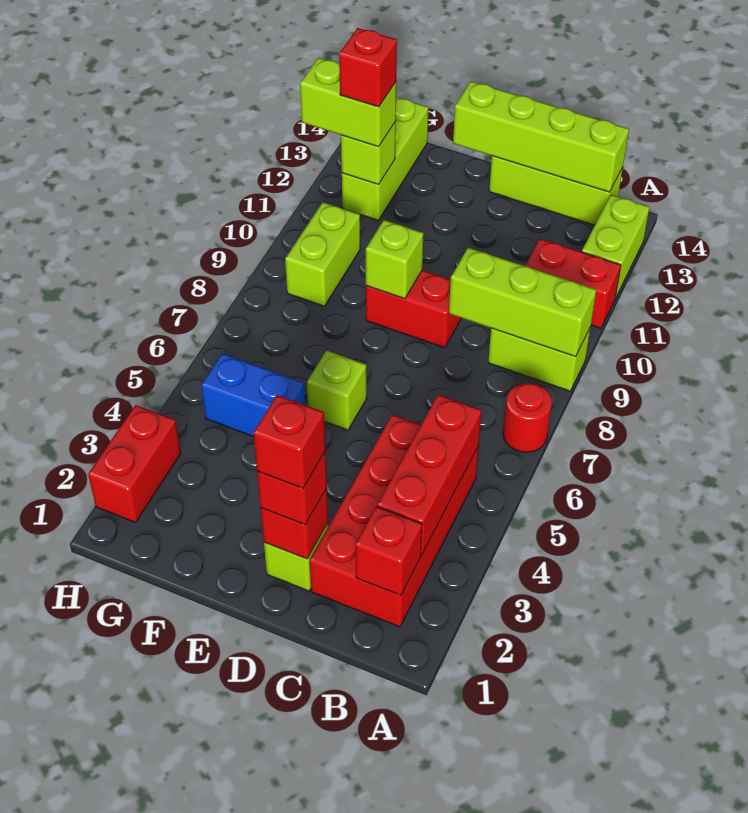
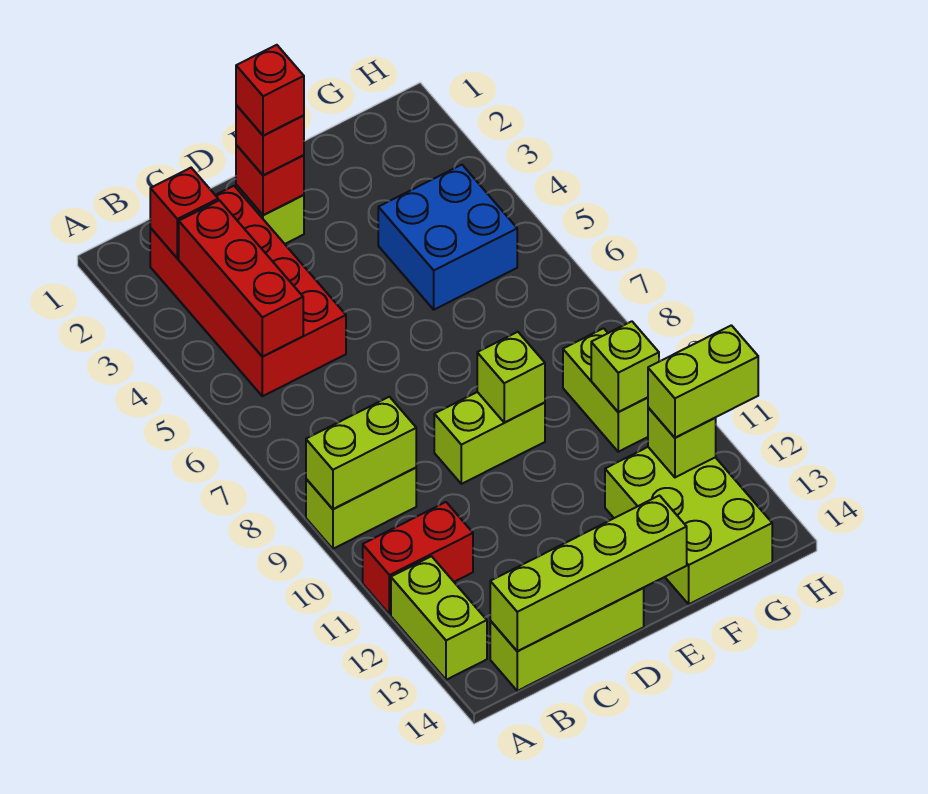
red round brick A7 level 1 -> none
lime brick A9:C9 level 2 -> lime brick A9:B9 level 2
red brick D9:E9 level 1 -> lime brick D9:E9 level 1
lime brick E6 level 1 -> lime brick G10 level 2
blue brick F5:G5 level 1 -> blue brick F4:G5 level 1
lime brick G12:G14 level 1 -> lime brick F12:G14 level 1
red brick G12 level 4 -> none
red brick H2:H3 level 1 -> none

